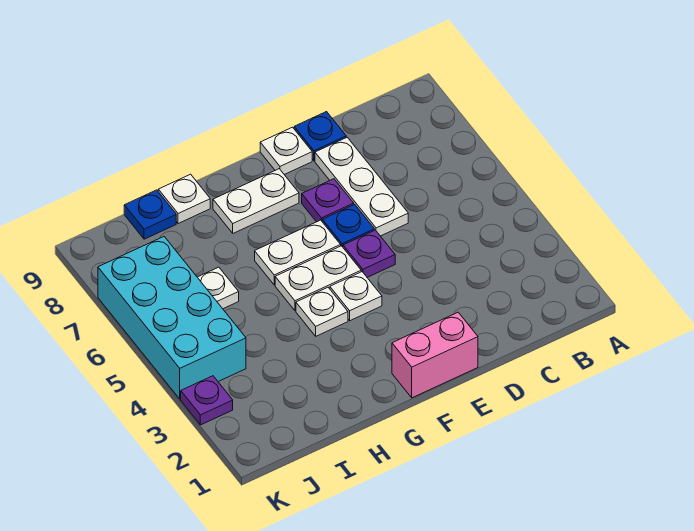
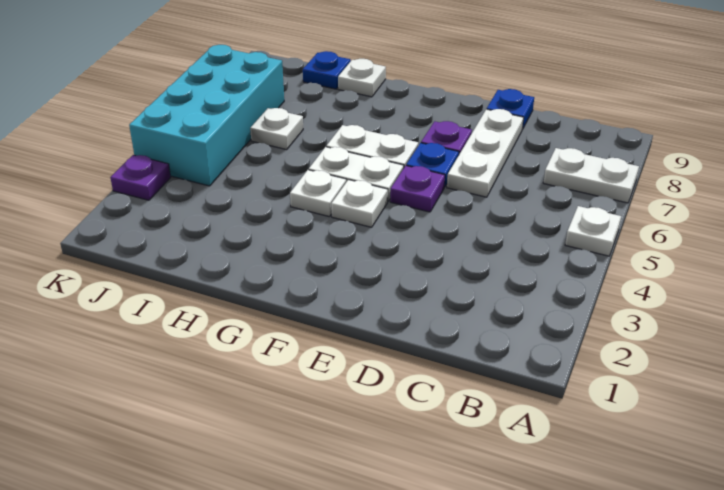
pink brick E1:F1 level 1 -> none
white plate E9 level 1 -> white plate A5 level 1
white plate F8:G8 level 1 -> white plate A7:B7 level 1

